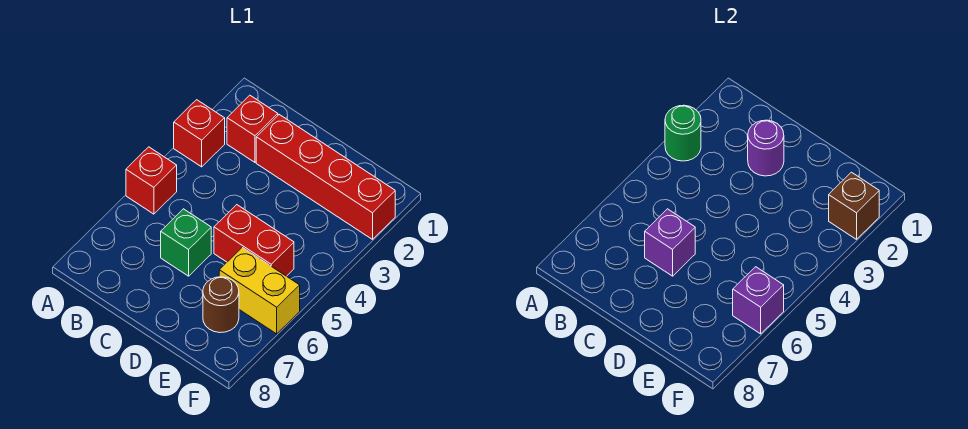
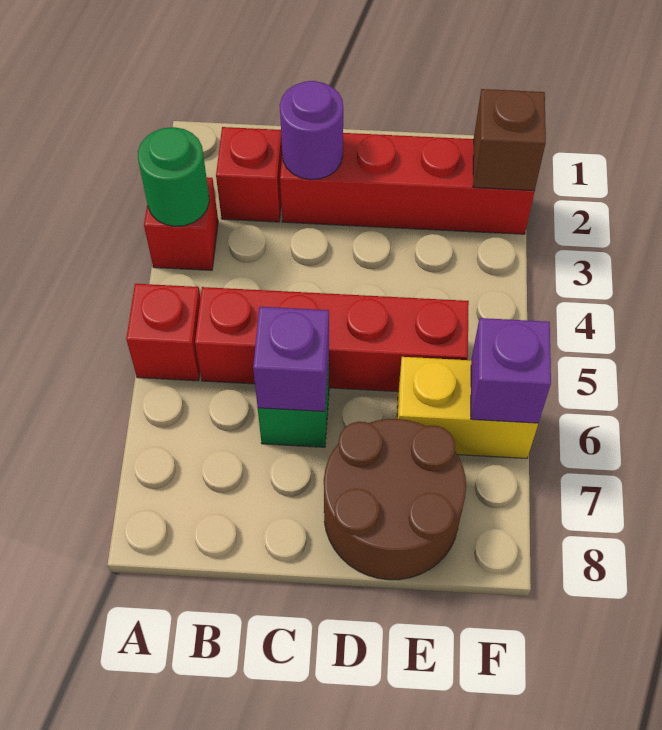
red brick D5:E5 level 1 -> red brick B5:E5 level 1
brown round brick E7 level 1 -> brown round brick D7:E8 level 1

